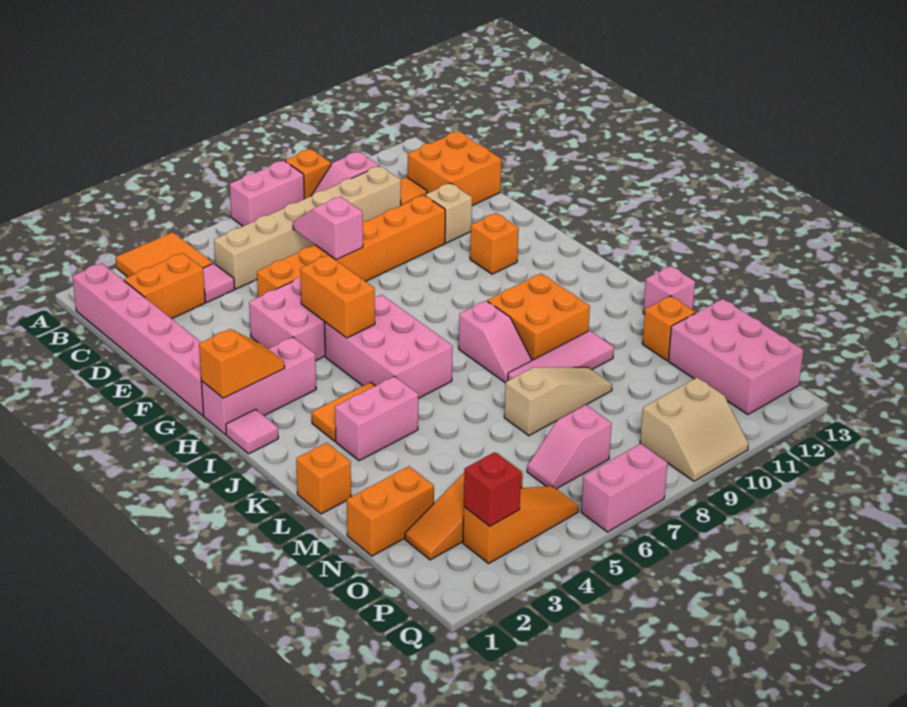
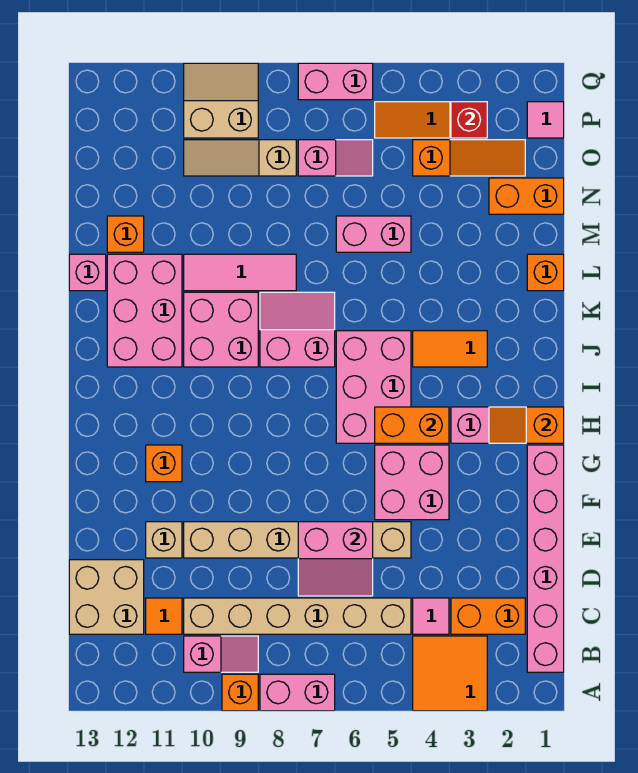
orange brick C12:D13 level 1 -> tan brick C12:D13 level 1
pink slope D7:E7 level 2 top E -> pink slope D6:E7 level 2 top E
orange brick E5:E10 level 1 -> tan brick E5:E10 level 1
orange brick G5:H5 level 2 -> orange brick H4:H5 level 2
pink tile I1 level 1 -> pink tile P1 level 1
pink slope J8:K8 level 1 top J -> pink slope J7:K8 level 1 top J
orange brick J9:K10 level 1 -> pink brick J9:K10 level 1
pink brick K3:K4 level 1 -> pink brick M5:M6 level 1
tan slope M7:M9 level 1 top 7 -> tan slope O8:O10 level 1 top 8
pink brick N12:P13 level 1 -> pink brick J11:L12 level 1

